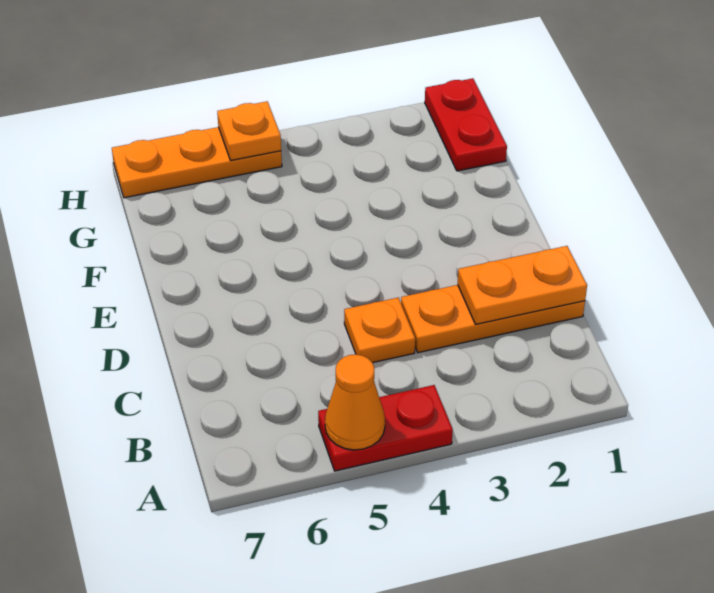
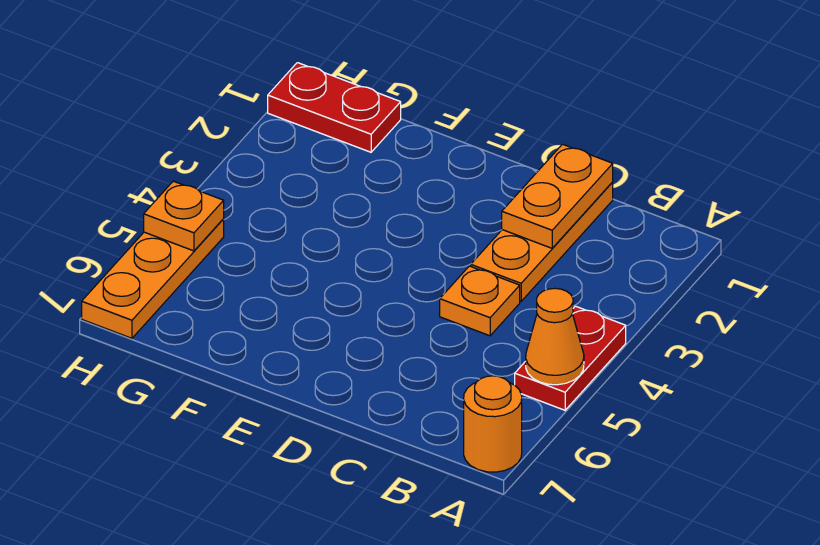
none -> orange round brick A7 level 1

